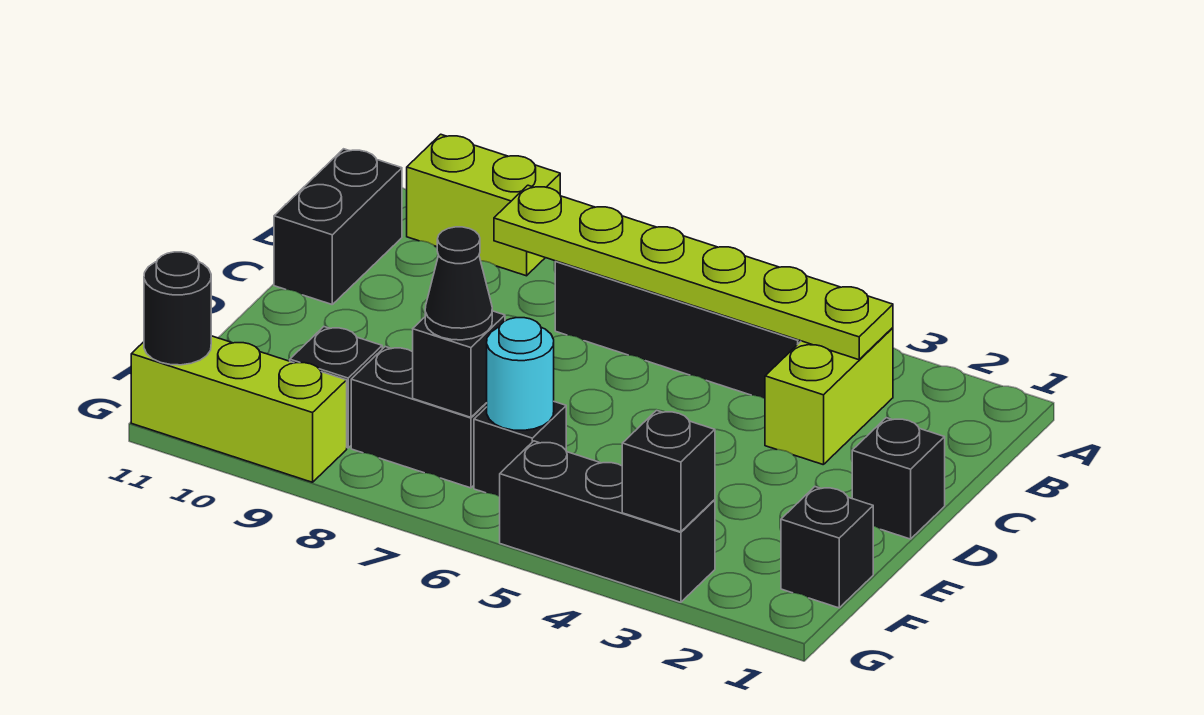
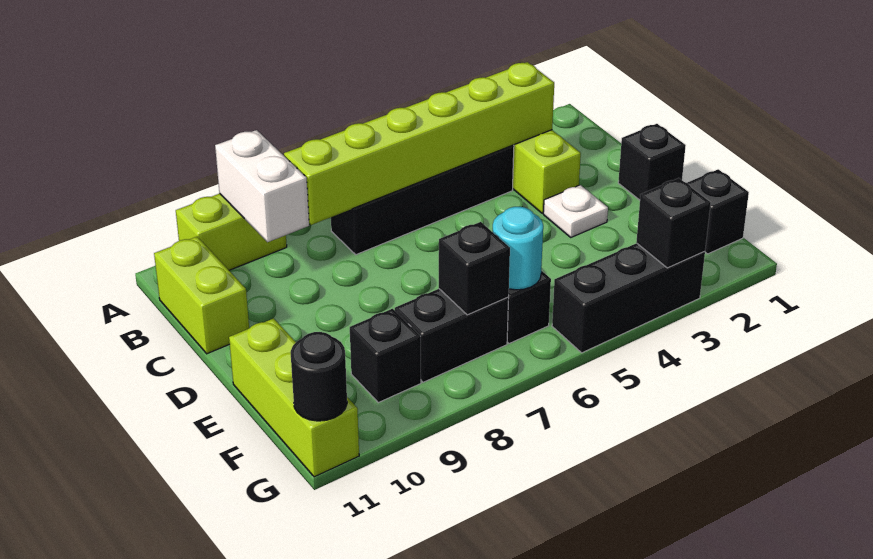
none -> white brick A9:B9 level 2
lime plate B3:B8 level 2 -> lime brick B3:B8 level 2
black brick B11:C11 level 1 -> lime brick B11:C11 level 1
none -> white plate D3 level 1
black cone F7 level 3 -> none
lime brick G9:G11 level 1 -> lime brick E11:G11 level 1

